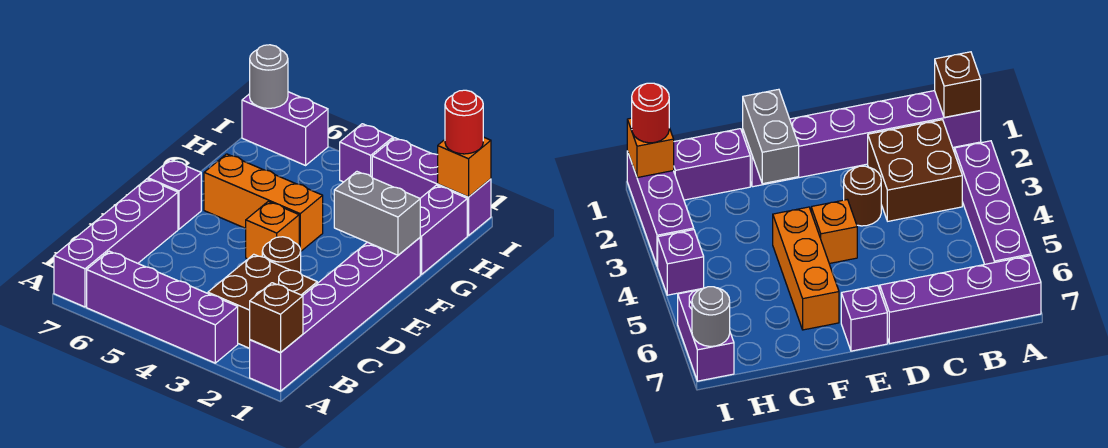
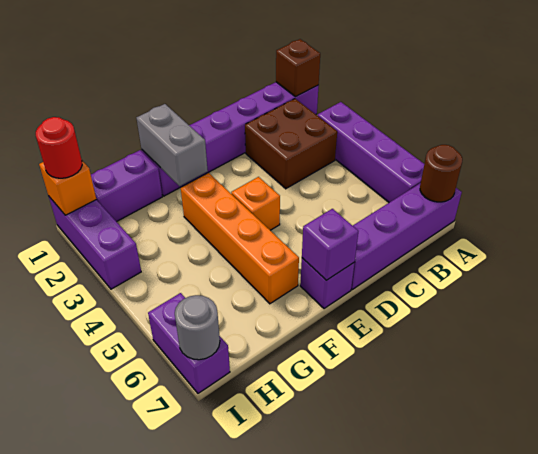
brown round brick D3 level 1 -> brown round brick A7 level 2
orange brick F4:F6 level 1 -> orange brick F3:F6 level 1
purple brick I4 level 1 -> purple brick E7 level 2

